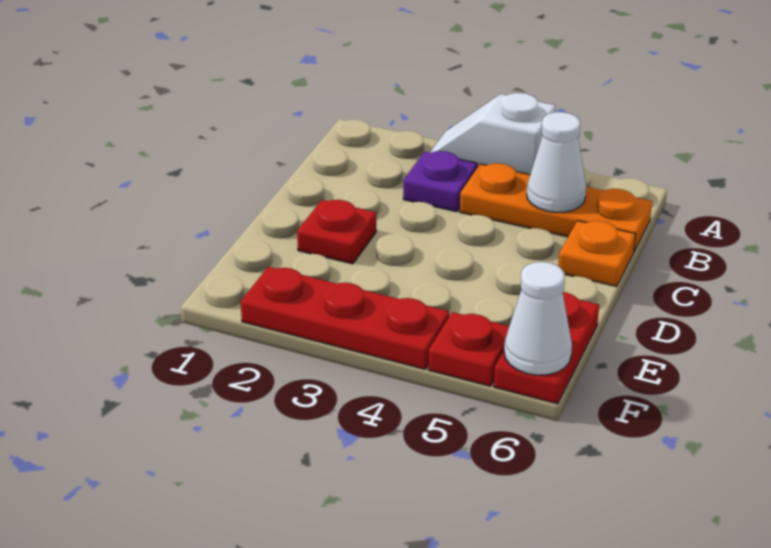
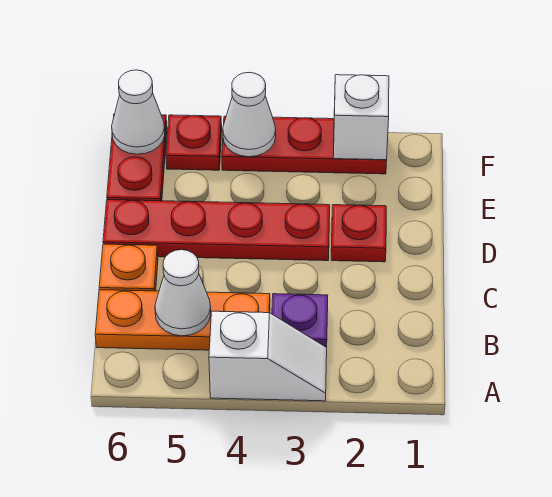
none -> red plate D3:D6 level 1
none -> white brick F2 level 2
none -> white cone F4 level 2

